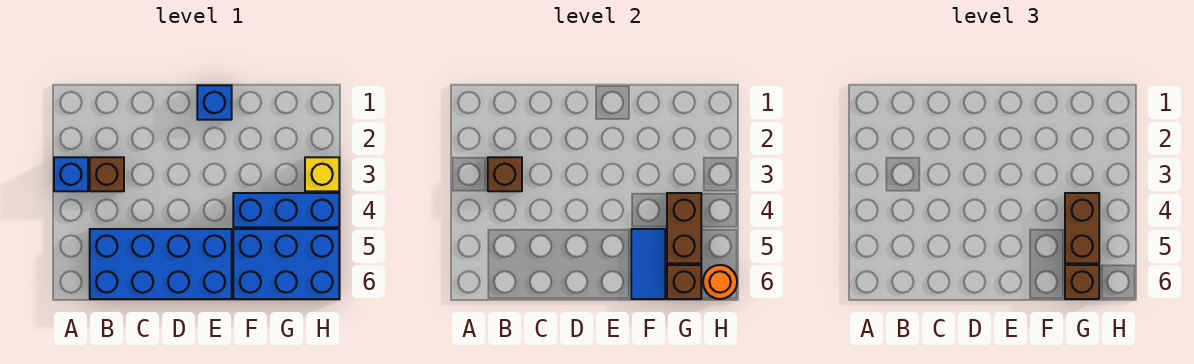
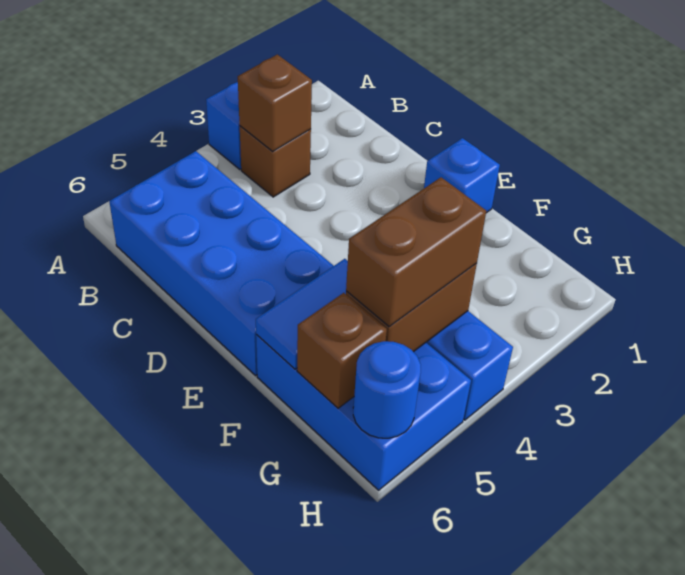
brown brick G6 level 3 -> none
yellow brick H3 level 1 -> none
orange round brick H6 level 2 -> blue round brick H6 level 2

